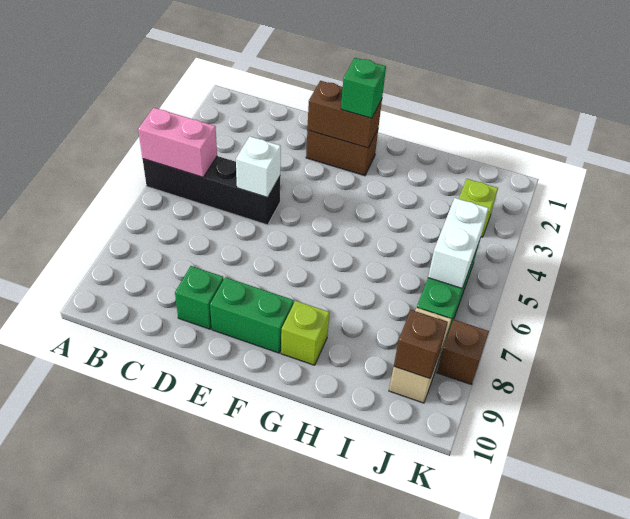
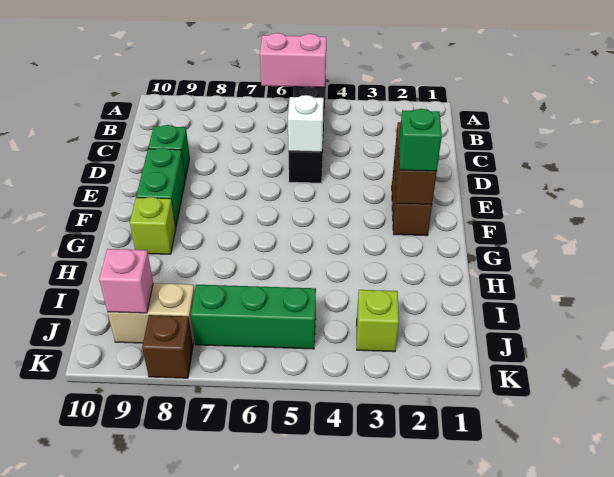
pink brick A5:B5 level 2 -> pink brick A5:A6 level 2
white brick J5:J6 level 2 -> none
brown brick J9 level 2 -> pink brick J9 level 2

